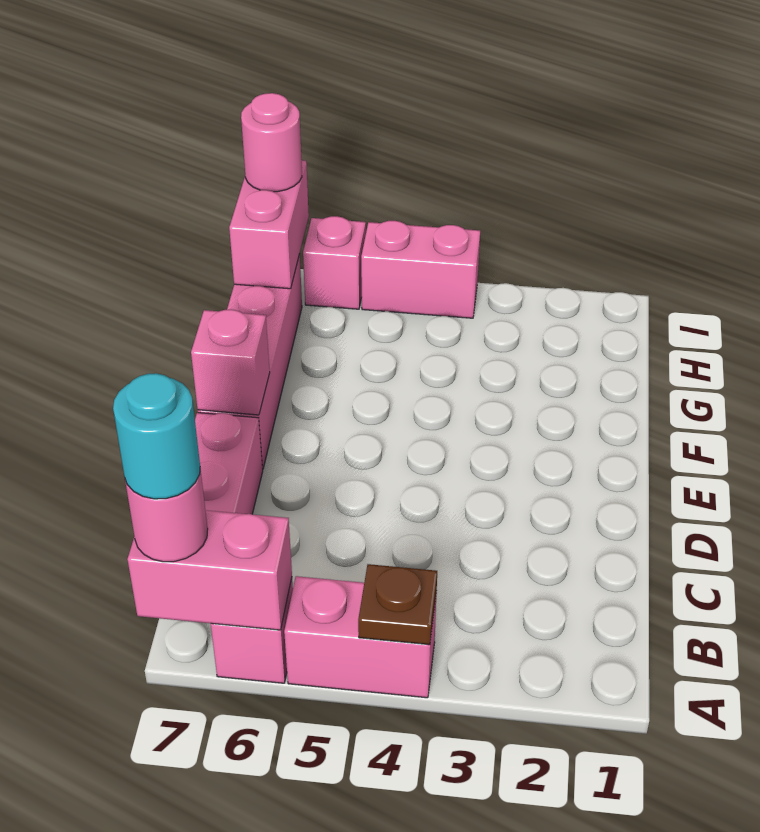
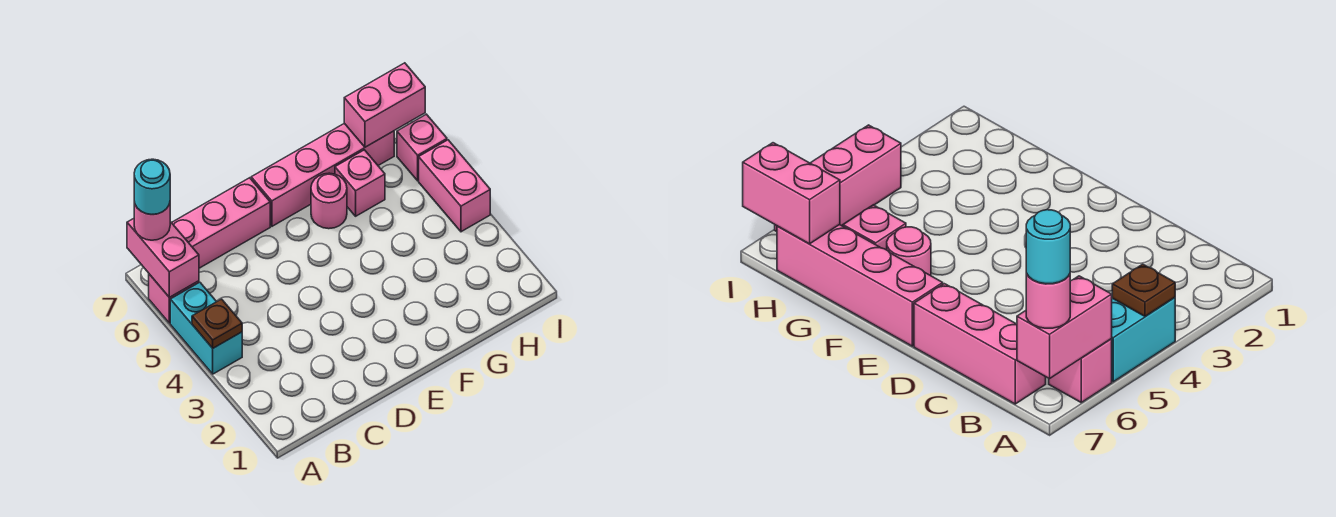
pink brick A4:A5 level 1 -> cyan brick A4:A5 level 1
pink brick E7 level 2 -> pink brick G6 level 1
pink round brick I7 level 3 -> pink round brick F6 level 1

